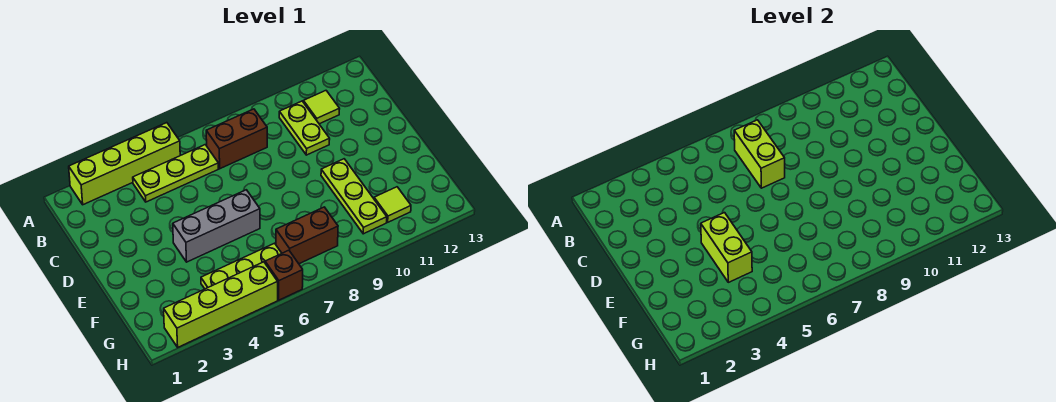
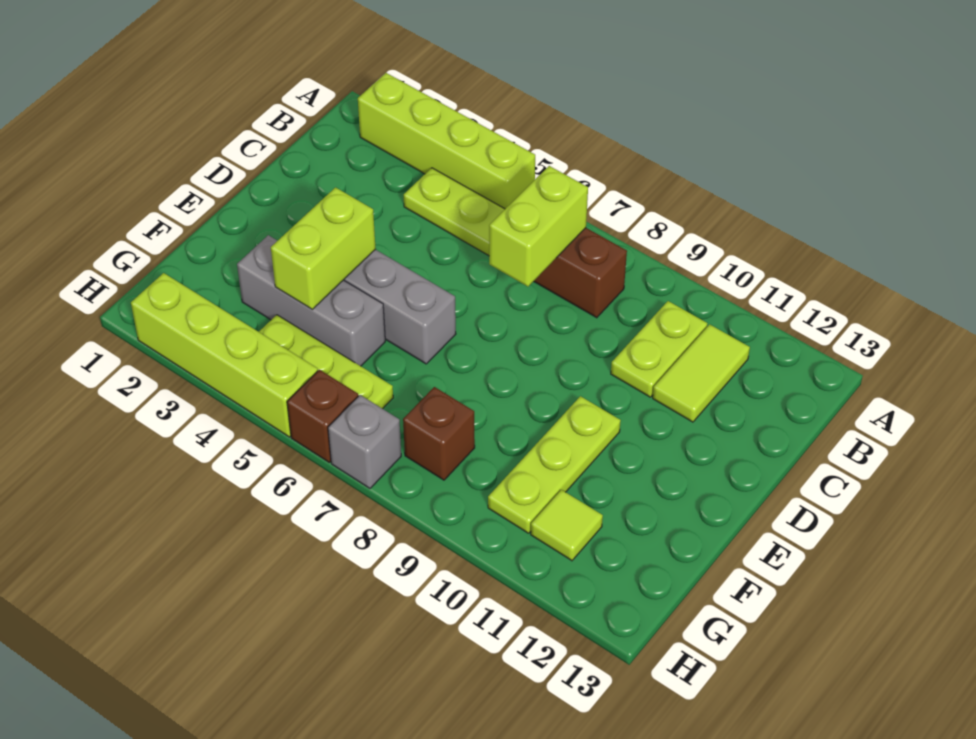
lime tile B11 level 1 -> lime tile B11:C11 level 1
none -> grey brick F3:F5 level 1
brown brick G7:G8 level 1 -> brown brick G8 level 1
none -> grey brick H7 level 1

